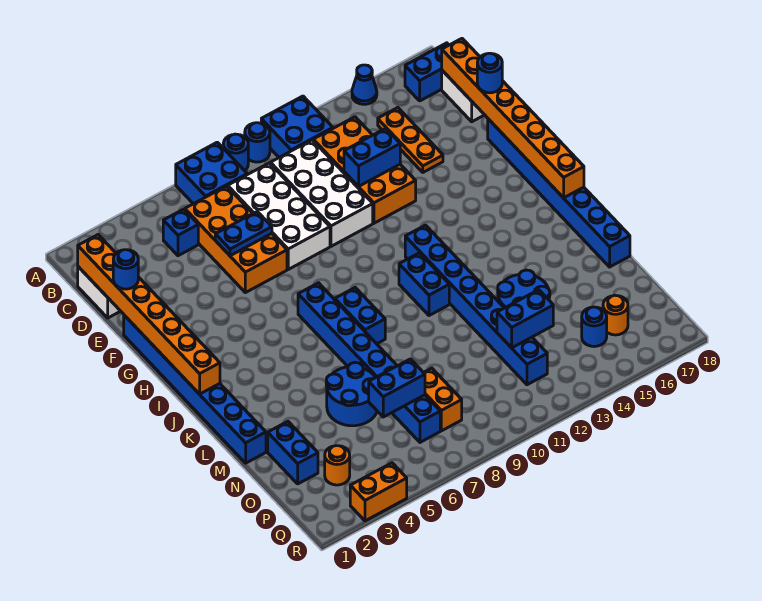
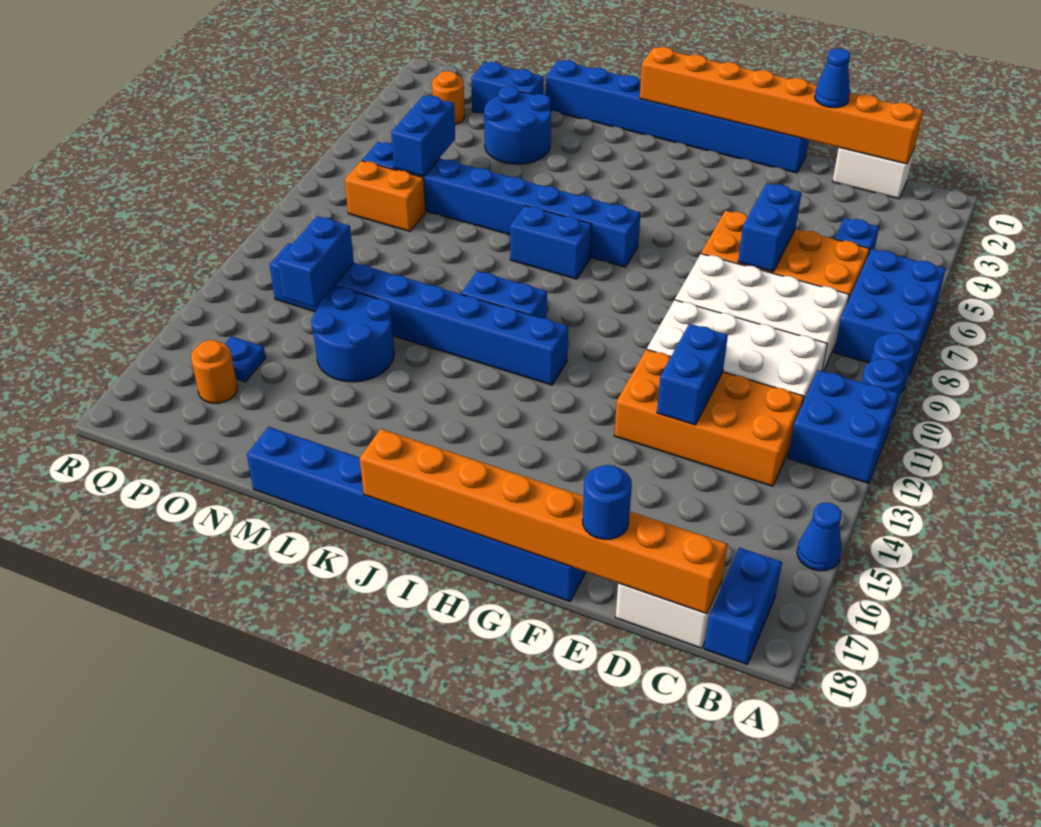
blue brick A7:B8 level 1 -> blue brick A6:B8 level 1
orange plate C15:E15 level 1 -> none
blue round brick E1 level 3 -> blue cone E1 level 3
blue plate E6:E7 level 2 -> blue brick E6:E7 level 2
blue round brick M5:N6 level 1 -> blue round brick M3:N4 level 1
blue round brick P15 level 1 -> blue plate P15 level 1
orange brick R3:R4 level 1 -> none

